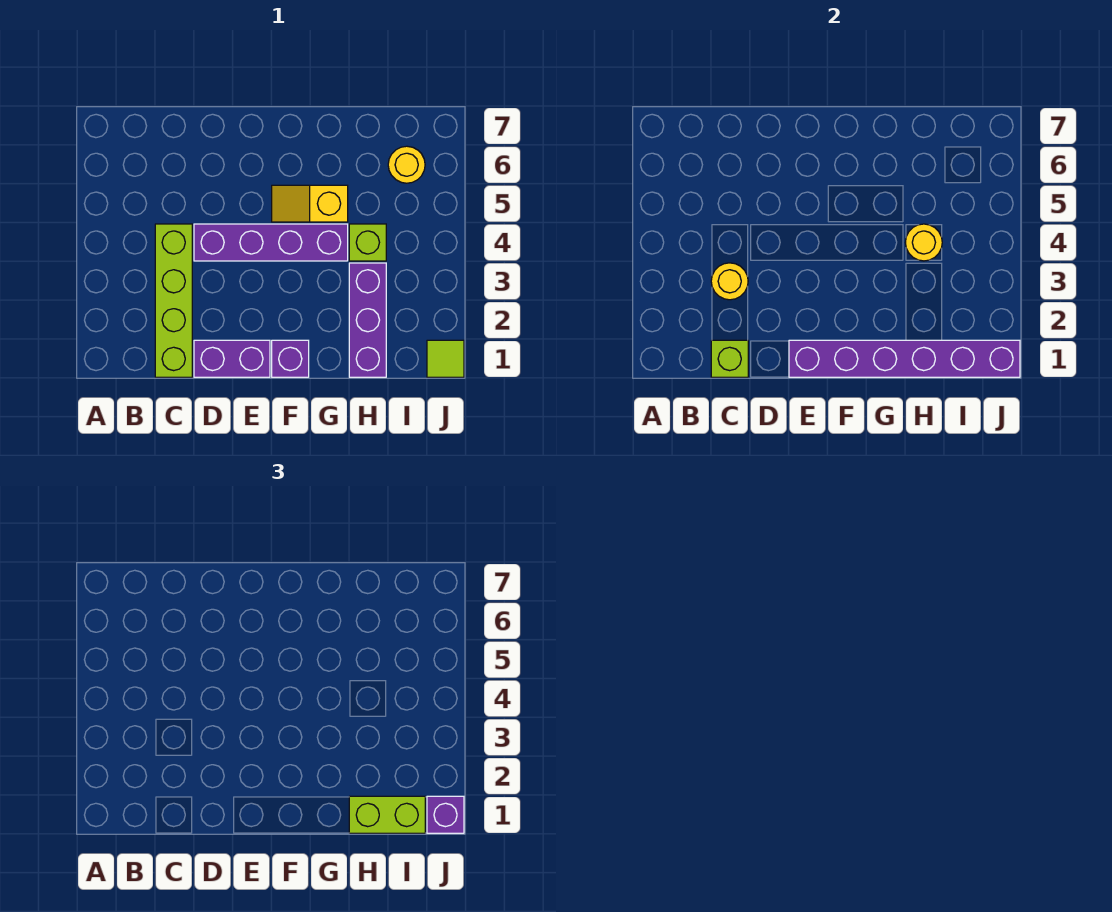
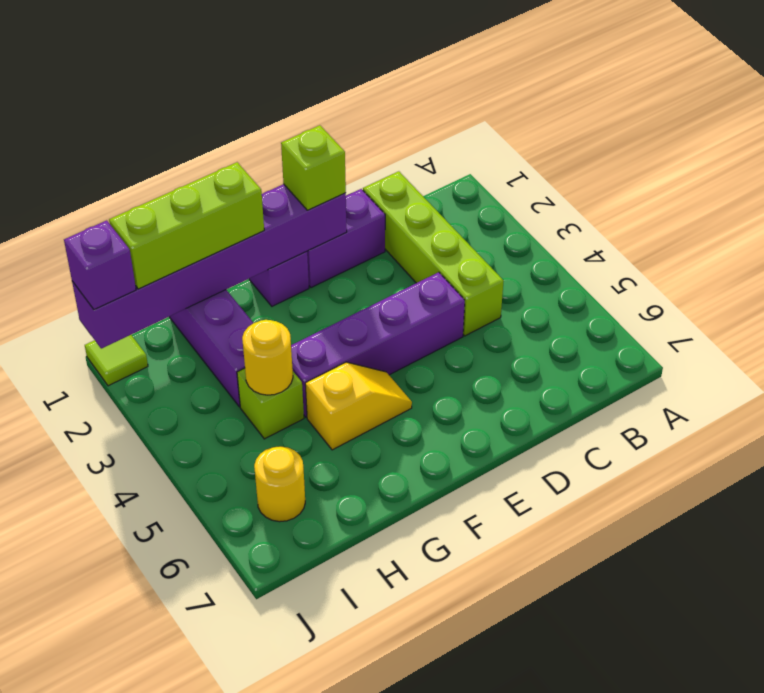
lime brick C1 level 2 -> lime brick E1 level 3
yellow round brick C3 level 2 -> none
lime brick H1:I1 level 3 -> lime brick G1:I1 level 3

